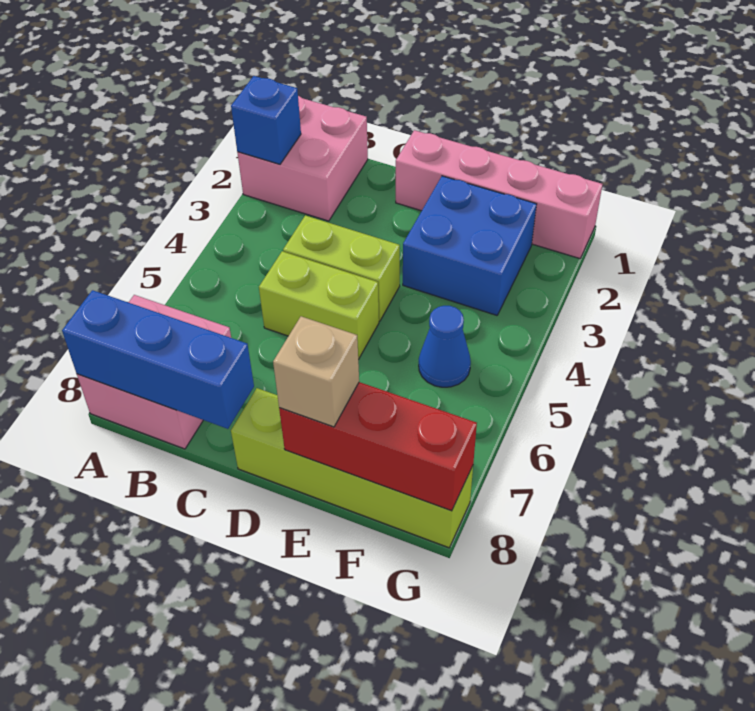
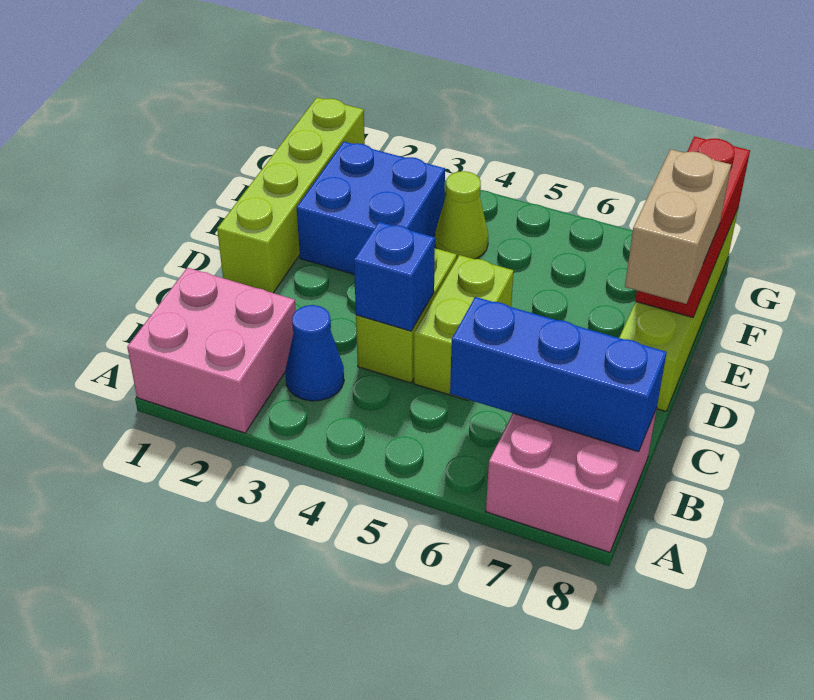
blue brick A2 level 2 -> blue brick C4 level 2
blue brick A8:C8 level 2 -> blue brick B6:B8 level 2
pink brick D1:G1 level 1 -> lime brick D1:G1 level 1
tan brick E8 level 3 -> tan brick D8:E8 level 3
none -> lime cone F4 level 1
blue cone F5 level 1 -> blue cone B3 level 1

